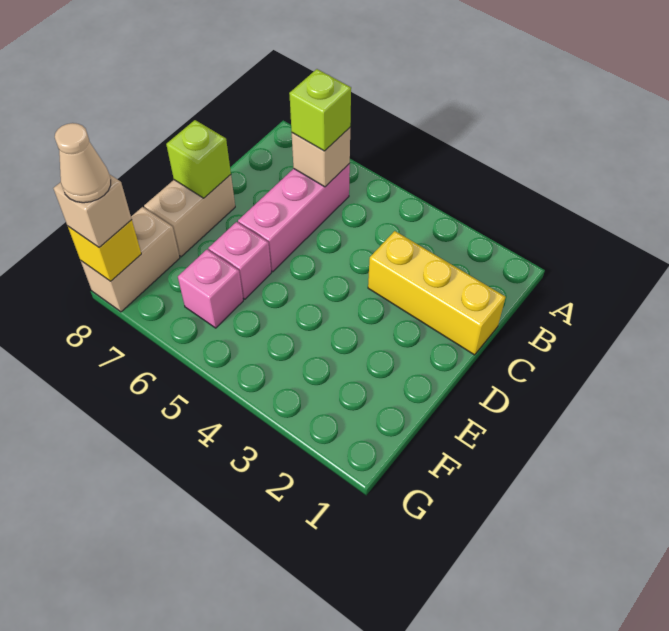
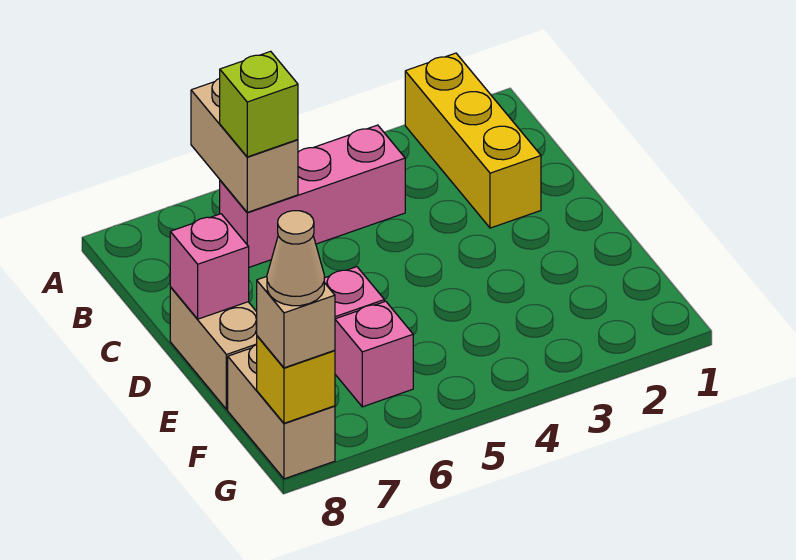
pink brick B6:D6 level 1 -> pink brick B4:B6 level 1
tan brick B6 level 2 -> tan brick A6:B6 level 2
yellow brick C1:C3 level 1 -> yellow brick A2:C2 level 1
lime brick D8 level 2 -> pink brick D8 level 2

